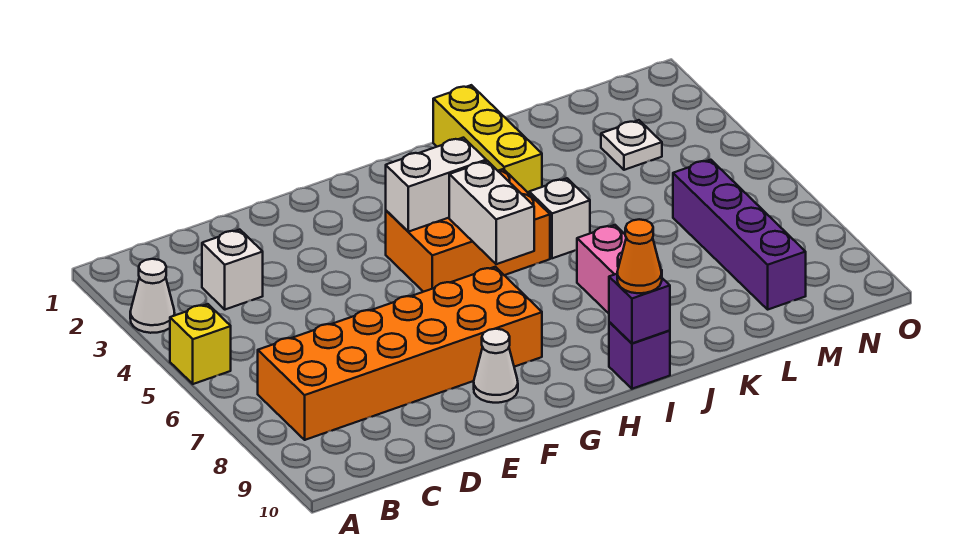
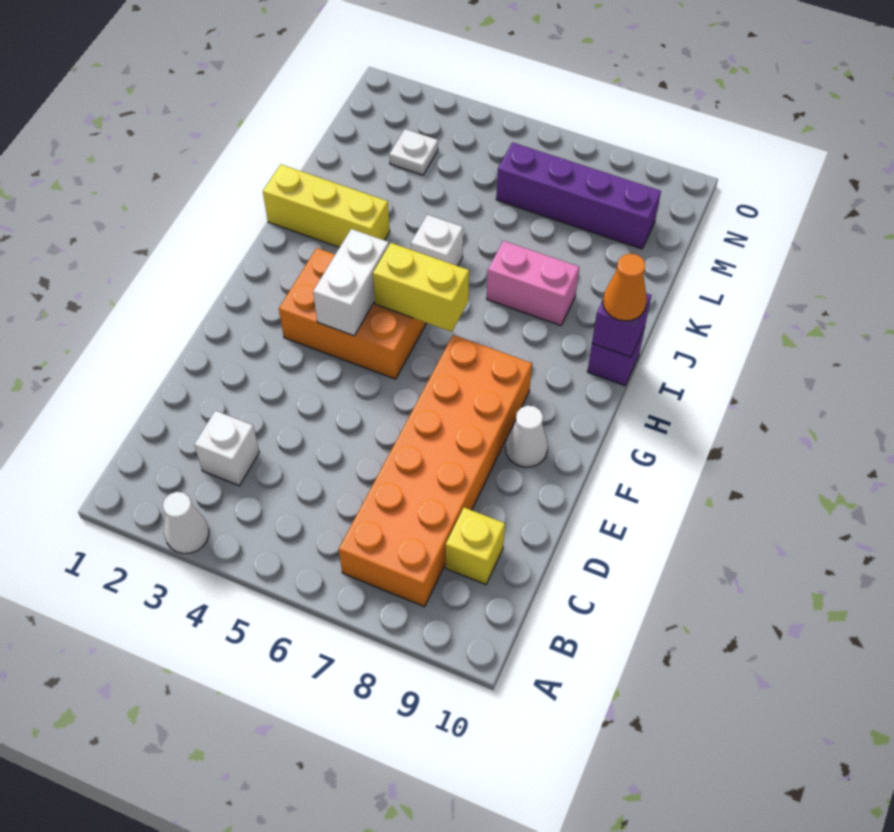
yellow brick A5 level 1 -> yellow brick C9 level 1
orange brick G4:I5 level 1 -> orange brick G3:H5 level 1
white brick H5:H6 level 2 -> yellow brick H5:H6 level 2

